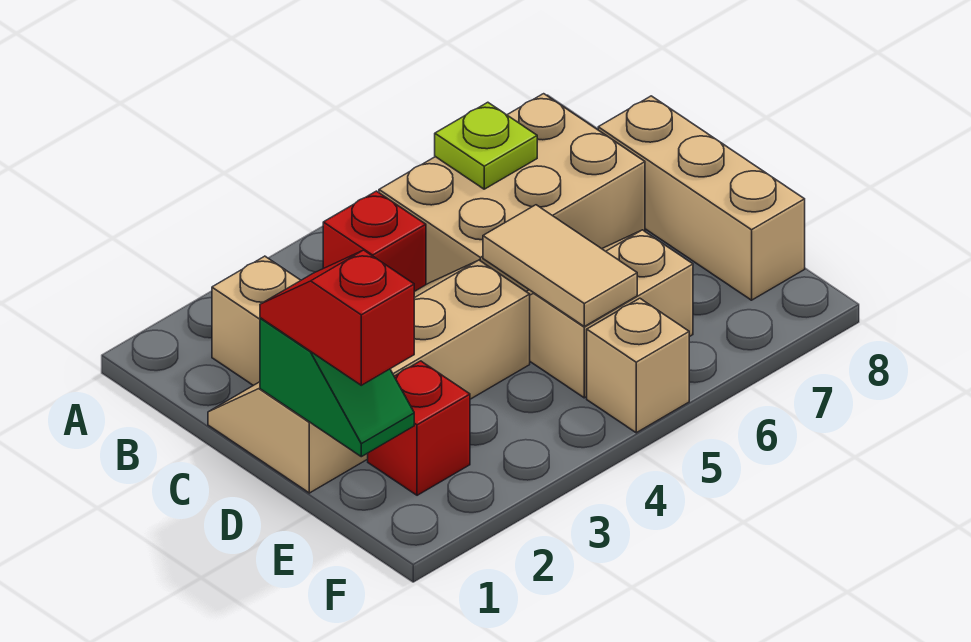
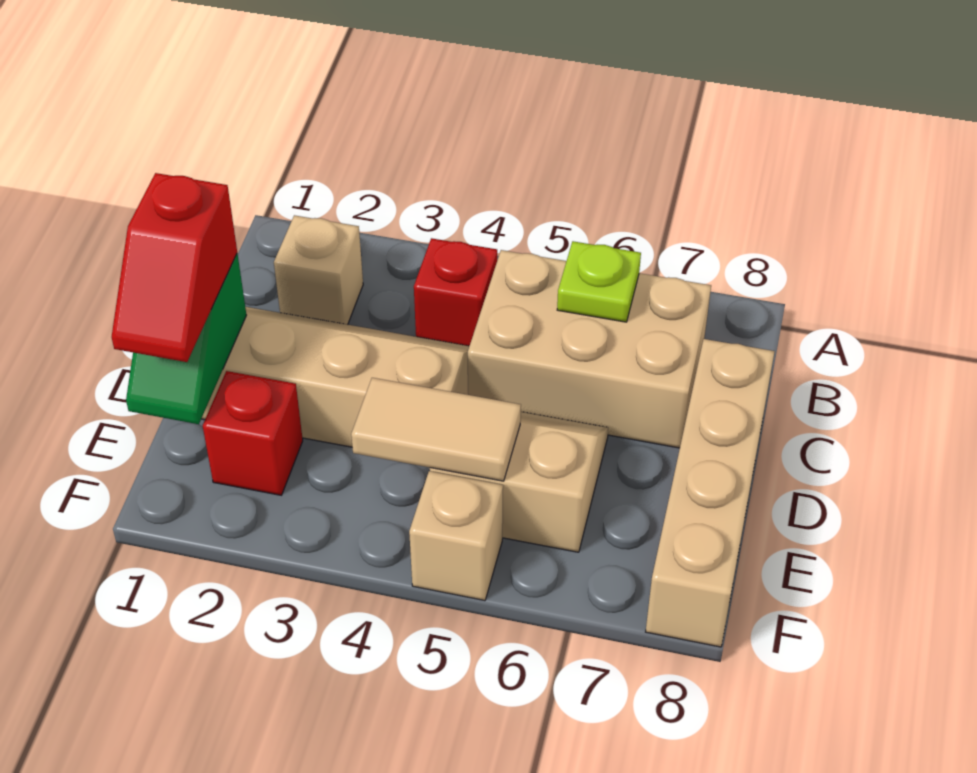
tan brick C8:E8 level 1 -> tan brick C8:F8 level 1
red slope D1:E1 level 3 top E -> red slope D1:E1 level 3 top D
tan tile D5:E5 level 2 -> tan tile E4:E5 level 2

